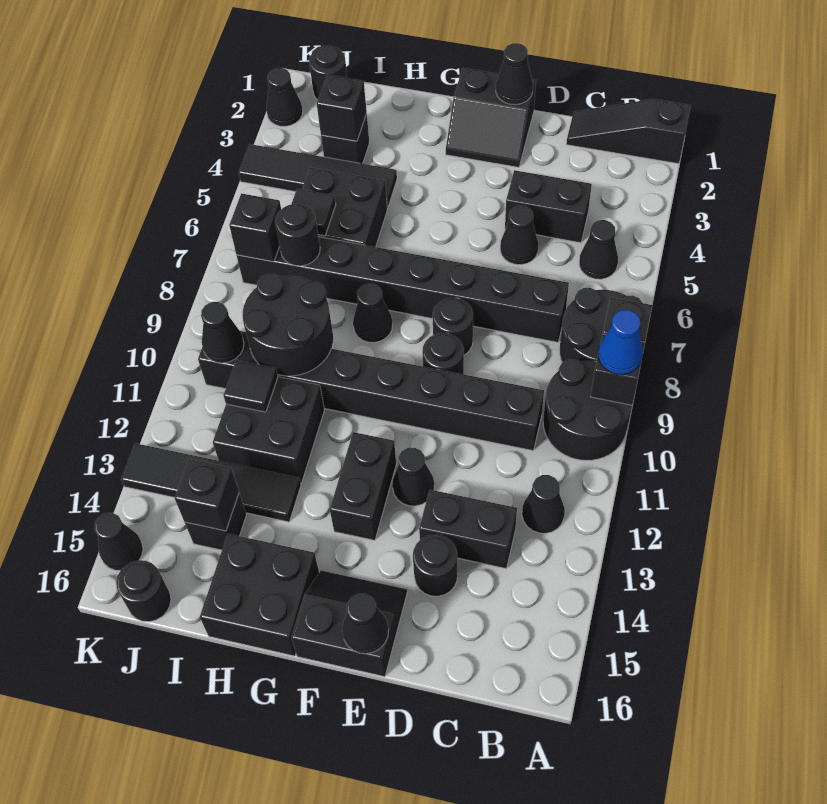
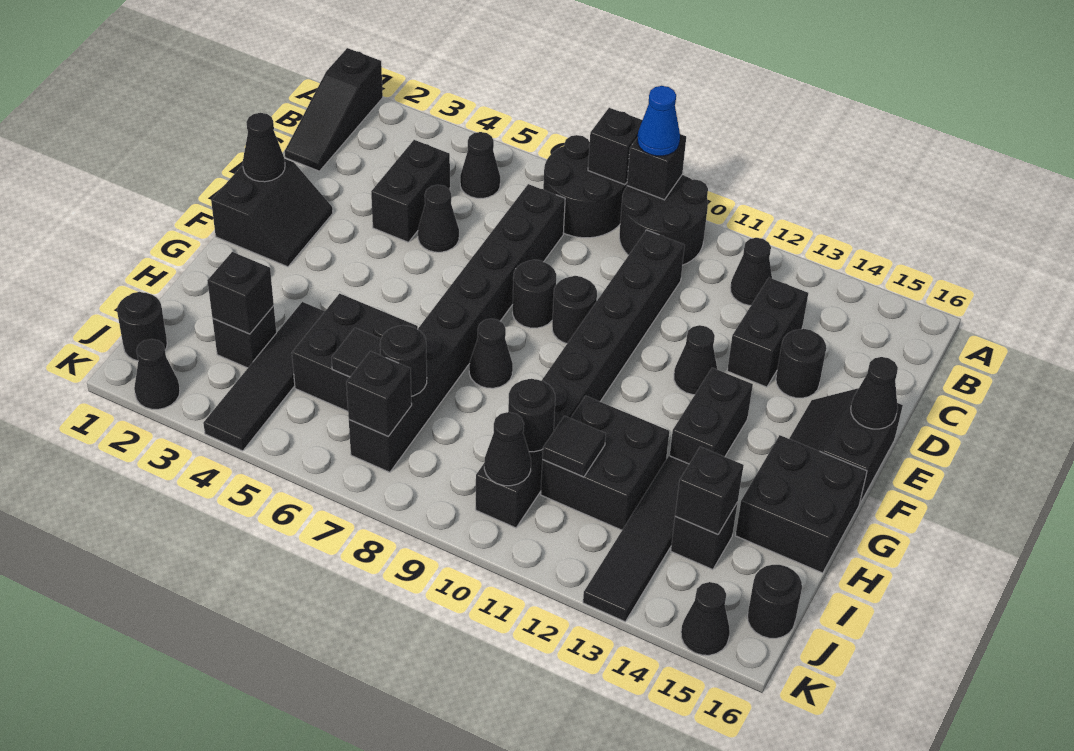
black brick F12:F13 level 1 -> black brick F13:G13 level 1
black round brick H9:I10 level 2 -> black round brick I10 level 2

